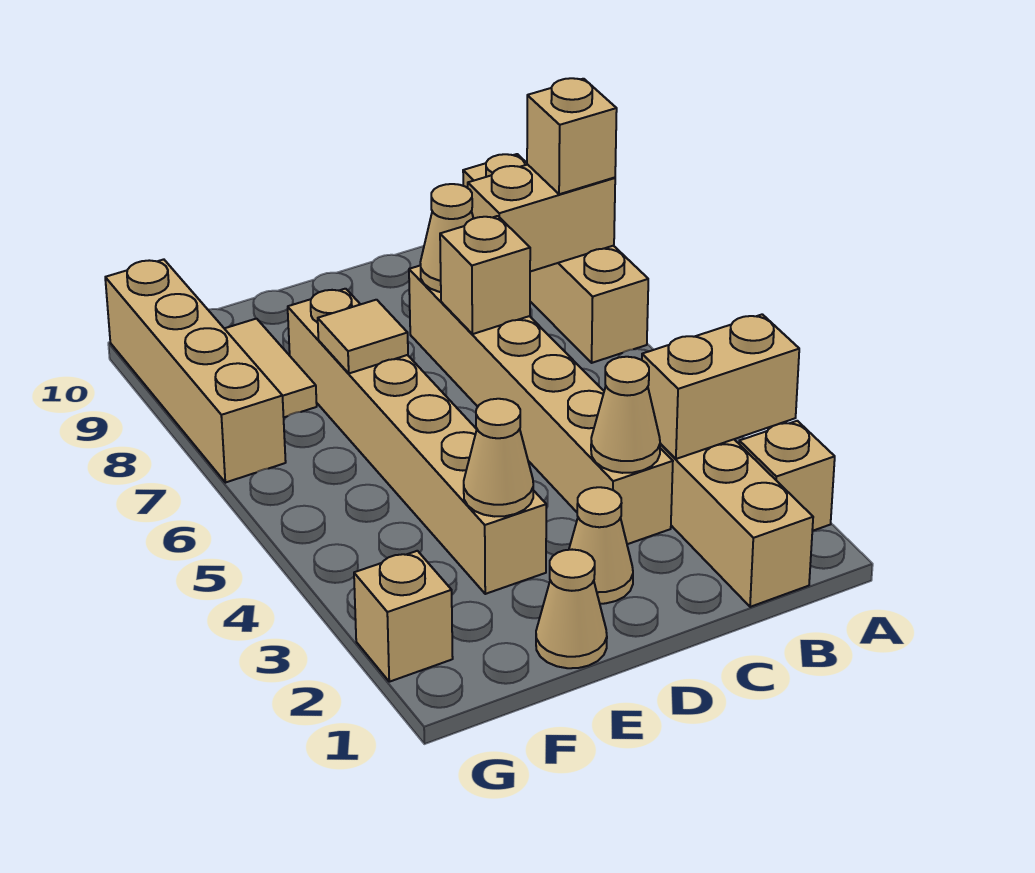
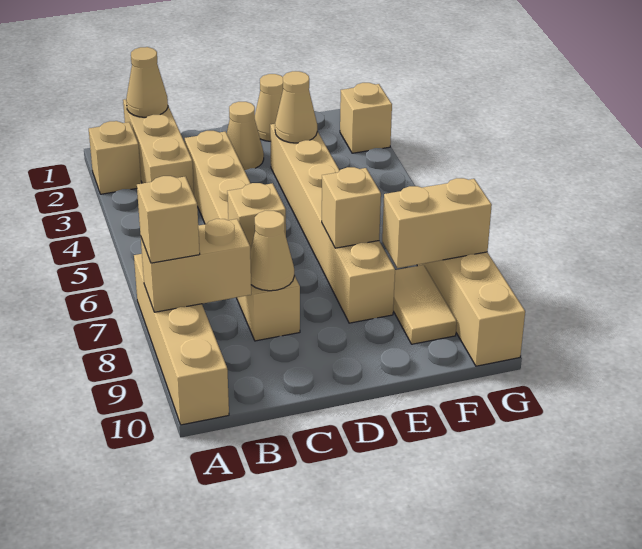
tan brick A3:B3 level 2 -> tan brick F8:G8 level 2
tan cone C3 level 2 -> tan cone B1 level 2
tan tile E7 level 2 -> tan brick E7 level 2

